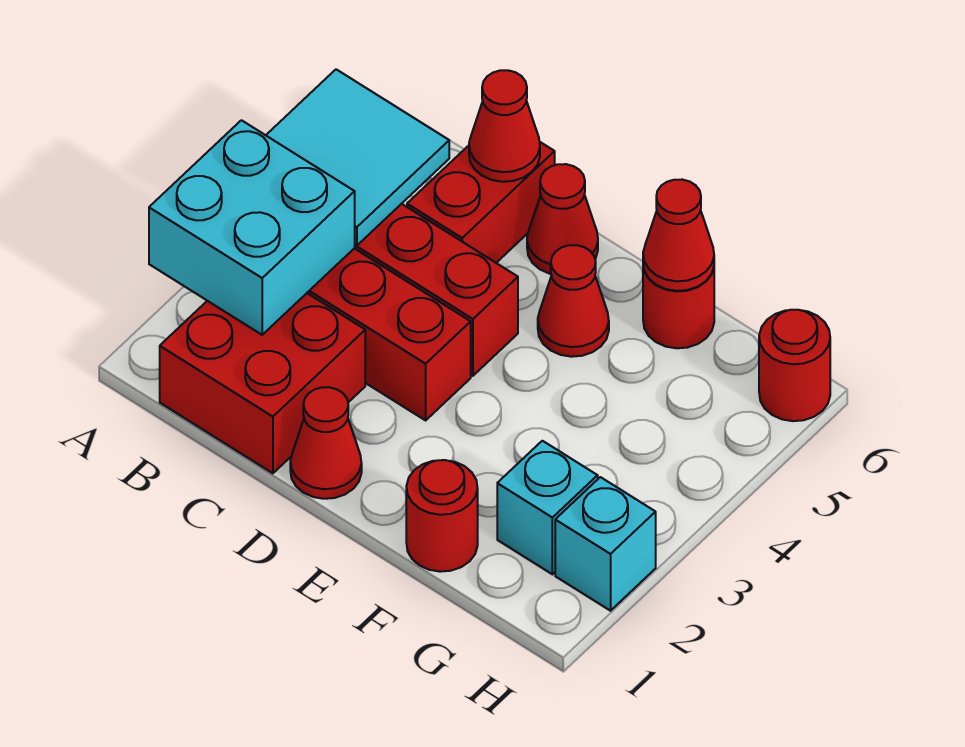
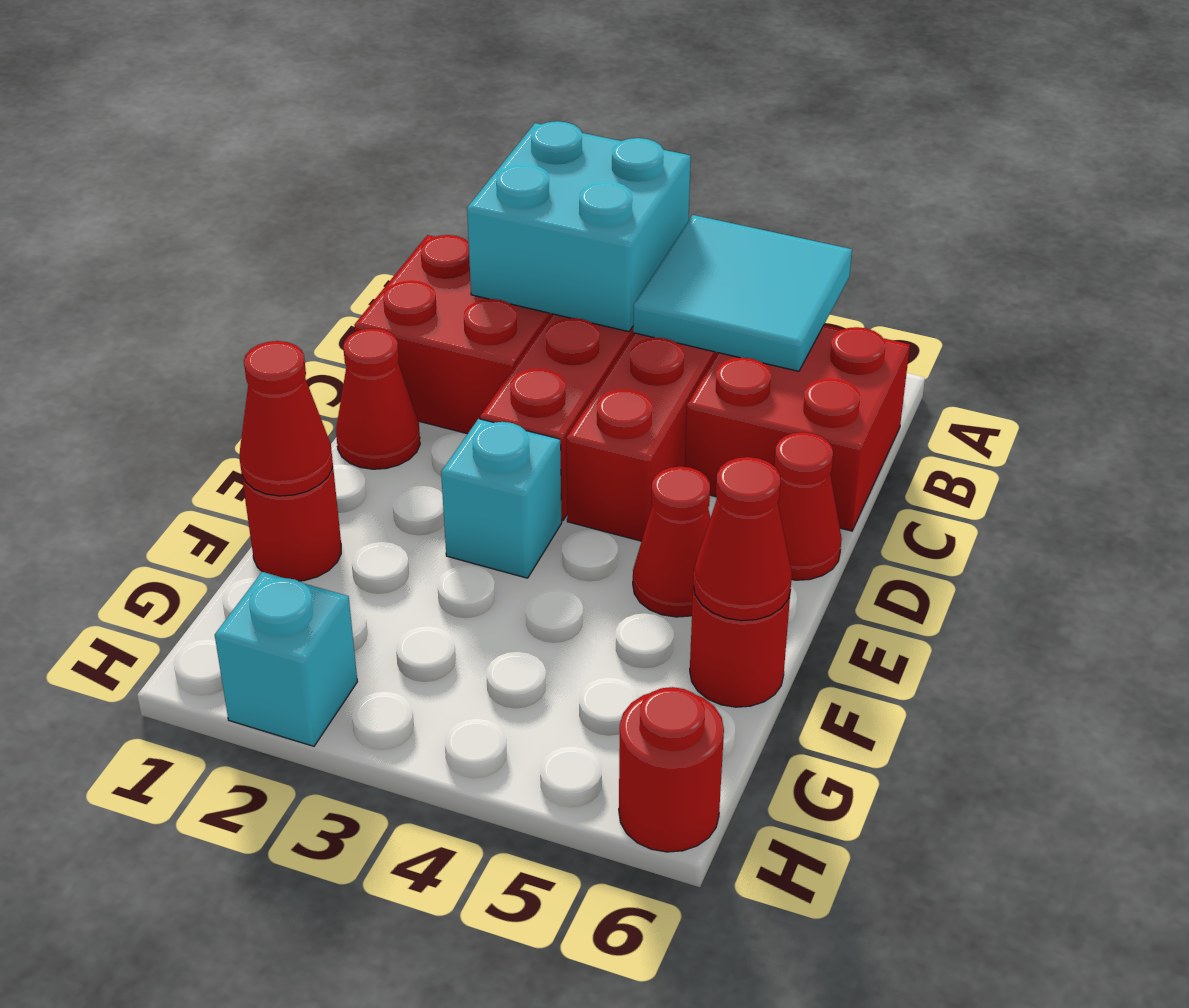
red brick C5:C6 level 1 -> red brick B5:C6 level 1
red cone C6 level 2 -> red cone F1 level 2
cyan brick G2 level 1 -> cyan brick E3 level 1

